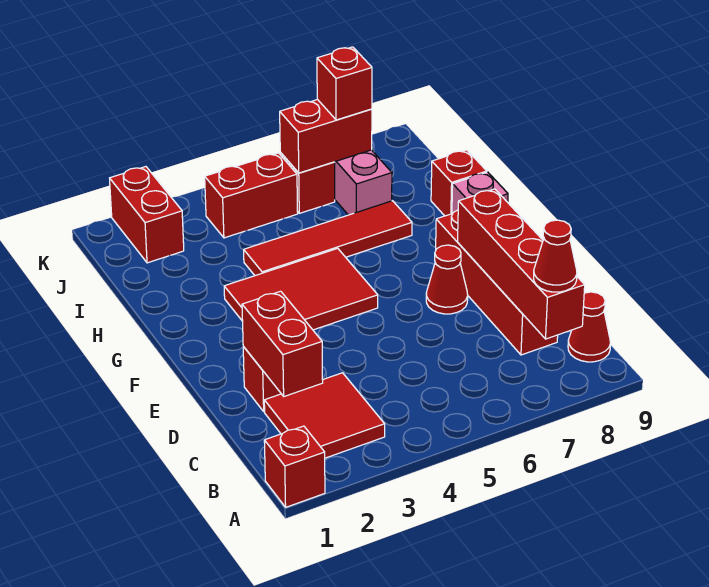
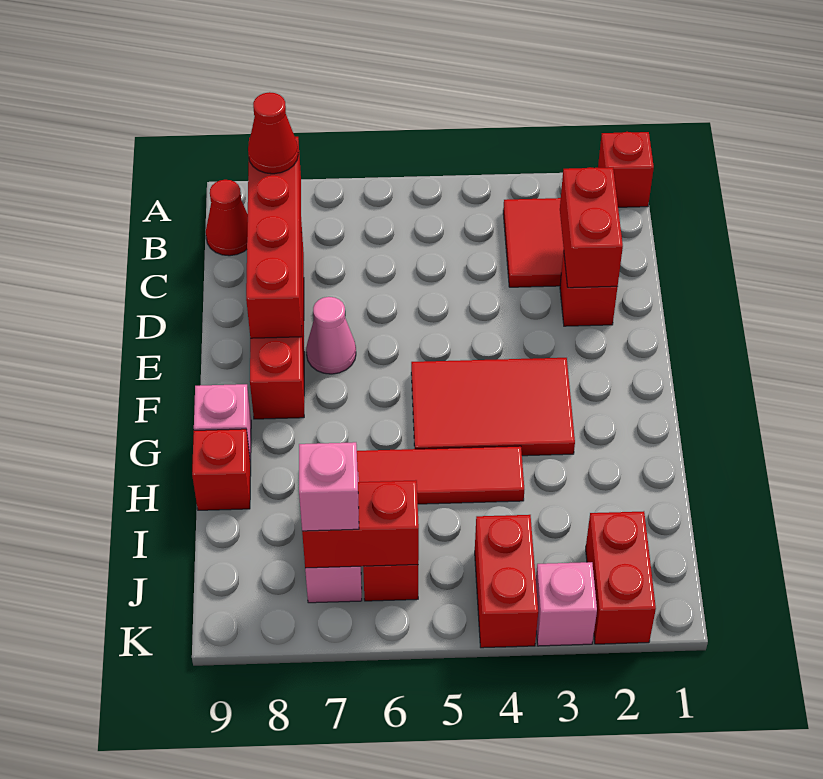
red cone E7 level 1 -> pink cone E7 level 1
red brick J4:J5 level 1 -> red brick J4:K4 level 1
red brick J7 level 3 -> pink brick J7 level 3
none -> pink brick K3 level 1

